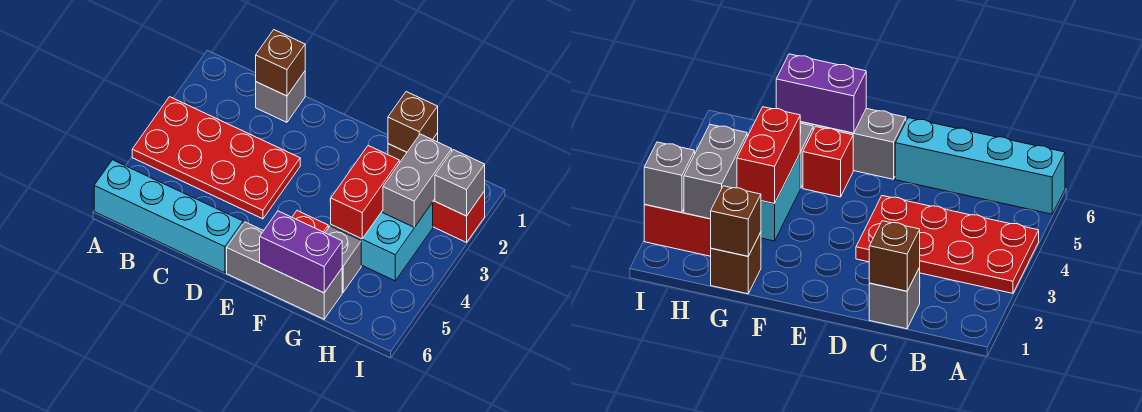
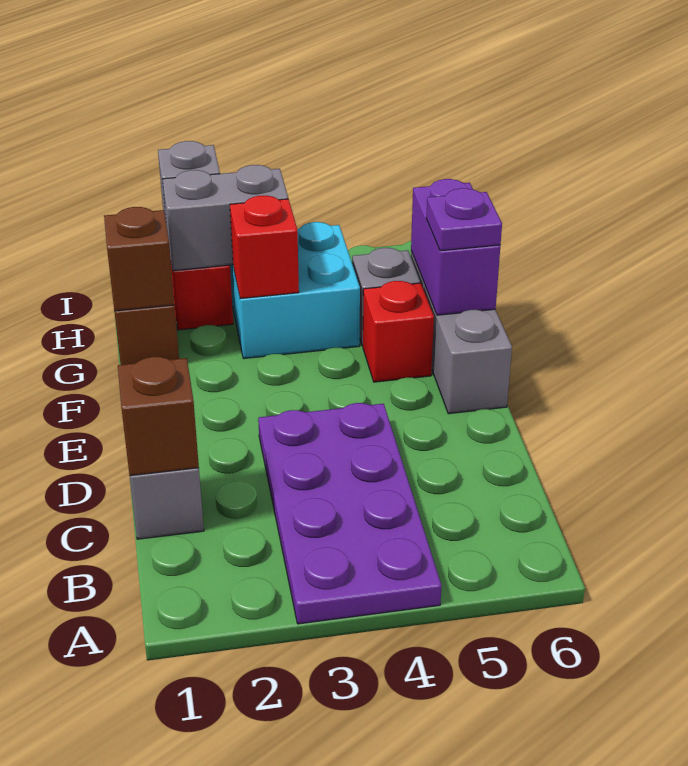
red plate A3:D4 level 1 -> purple plate A3:D4 level 1
cyan brick A6:D6 level 1 -> none
none -> purple plate F6 level 3
red brick G3:G4 level 2 -> red brick G3 level 2

